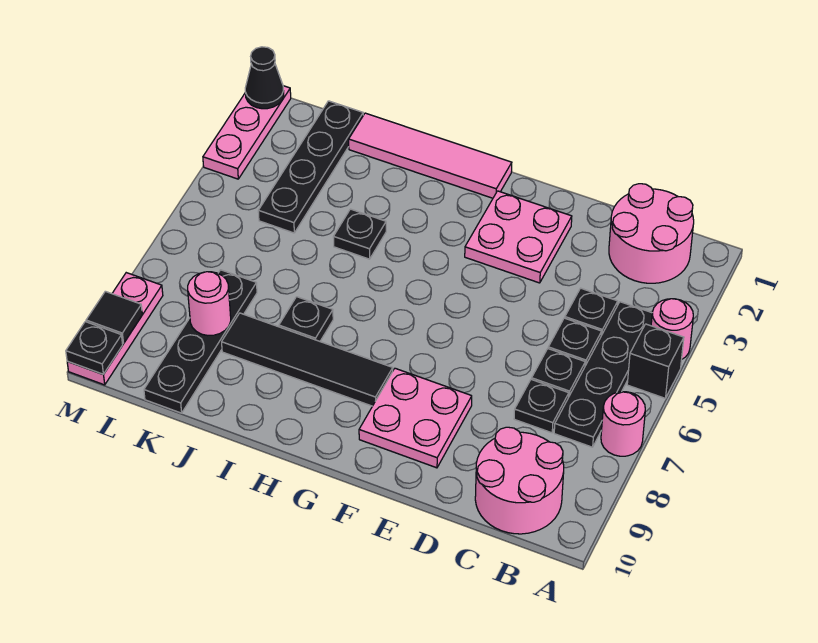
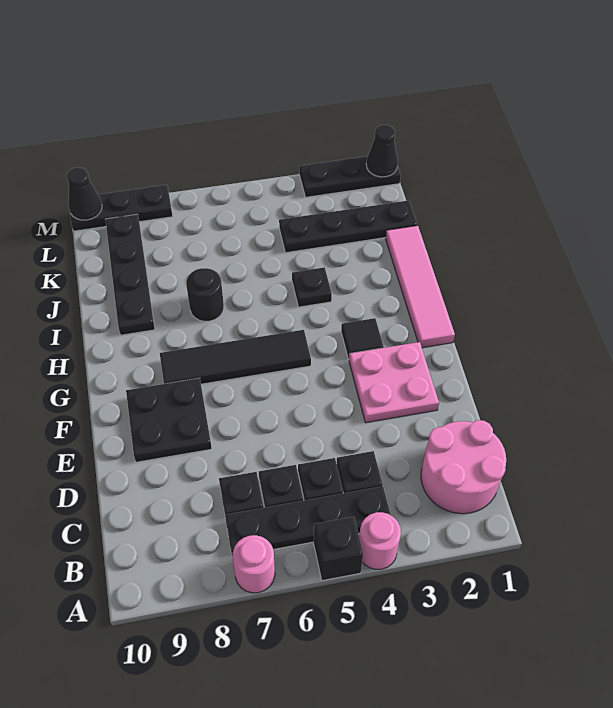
pink round brick B9:C10 level 1 -> none
pink plate E8:F9 level 1 -> black plate E8:F9 level 1
black tile G8:J8 level 1 -> black tile G5:G8 level 1
black plate I7 level 1 -> black round brick I7 level 1
black plate K7:K10 level 1 -> black plate I9:L9 level 1
pink round brick K8 level 2 -> none
pink plate M1:M3 level 1 -> black plate M1:M3 level 1
pink plate M8:M10 level 1 -> black plate M8:M10 level 1
black tile M9 level 2 -> black tile G3 level 1
black plate M10 level 2 -> black cone M10 level 2

